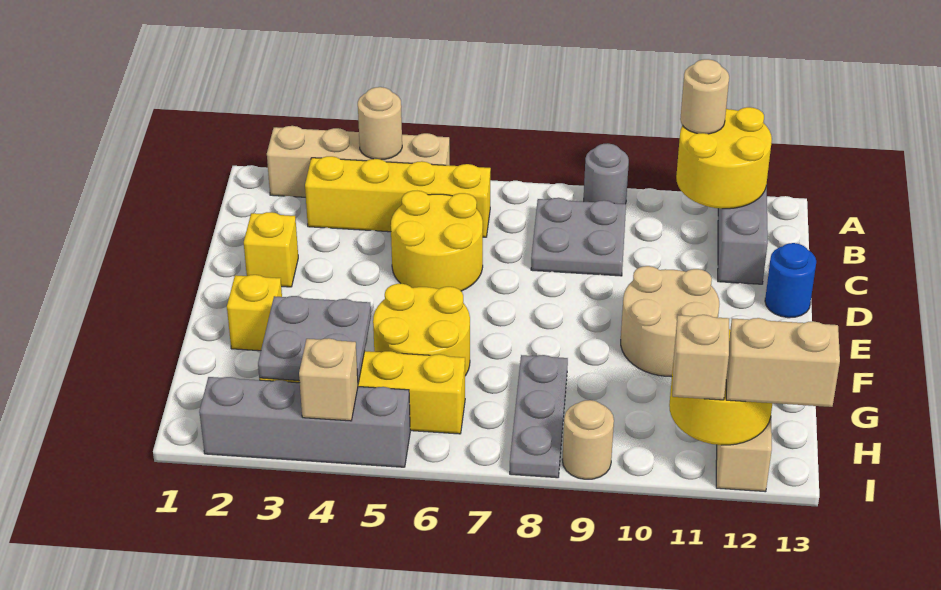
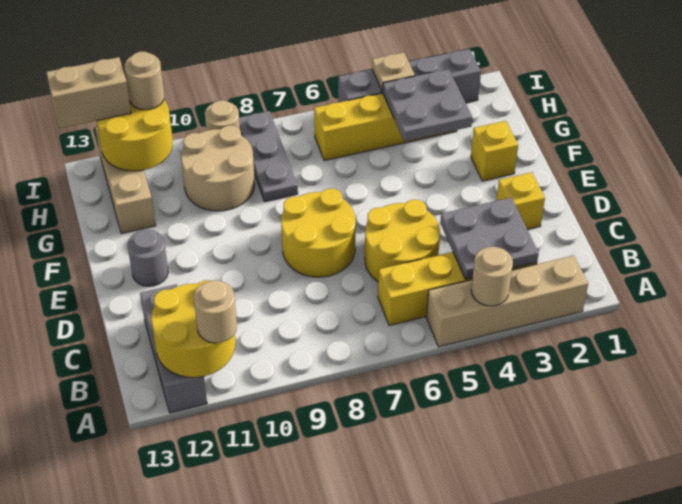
grey round brick A9 level 1 -> grey round brick E12 level 1
grey plate B8:C9 level 1 -> grey plate B3:C4 level 2
blue round brick D13 level 1 -> none
tan round brick E10:F11 level 1 -> tan round brick G9:H10 level 1
yellow round brick F5:G6 level 1 -> yellow round brick D7:E8 level 1
tan brick I4 level 2 -> tan plate I4 level 2
tan brick I11 level 3 -> tan round brick I11 level 3

